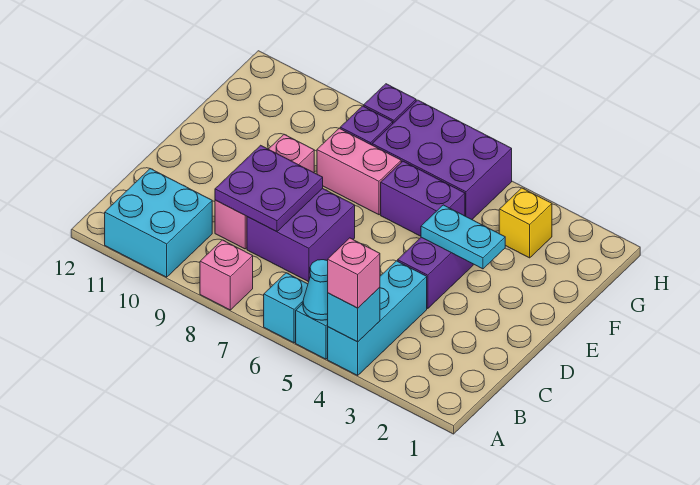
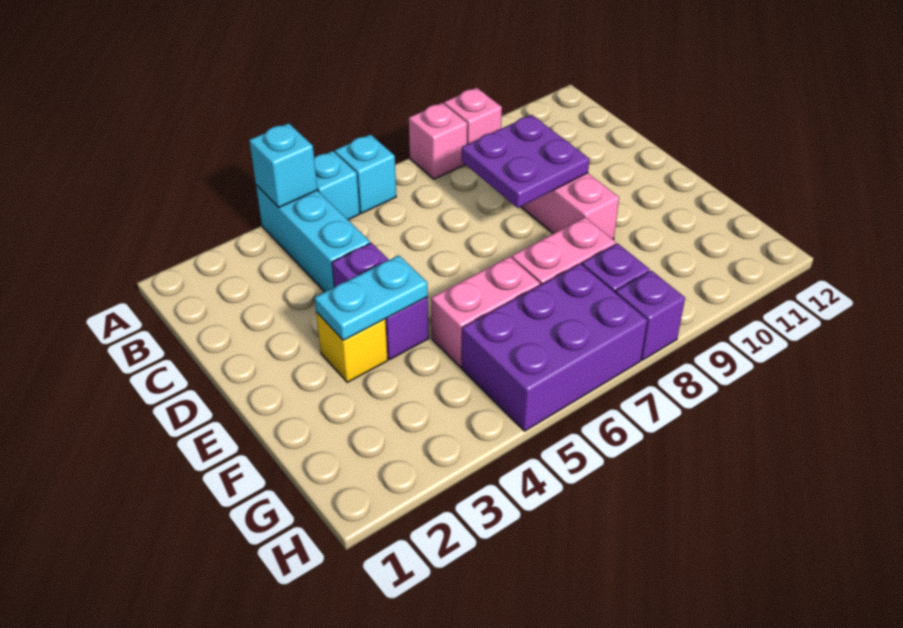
pink brick A4 level 3 -> pink brick A9 level 1
cyan cone A5 level 2 -> none
cyan brick A10:B11 level 1 -> none
purple brick C7:D8 level 1 -> none
purple brick F5:F6 level 1 -> pink brick F5:F6 level 1
yellow brick G3 level 1 -> yellow brick E3 level 1

